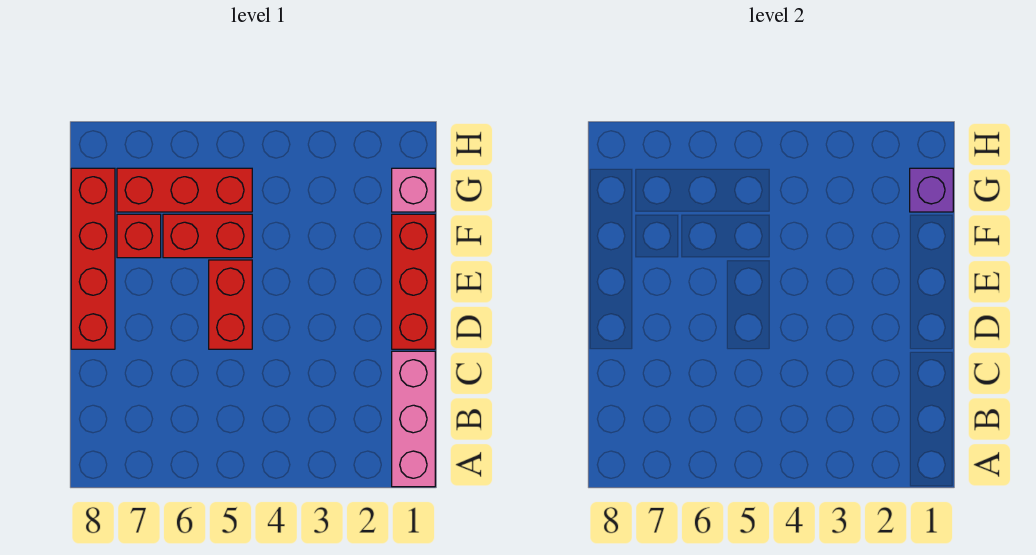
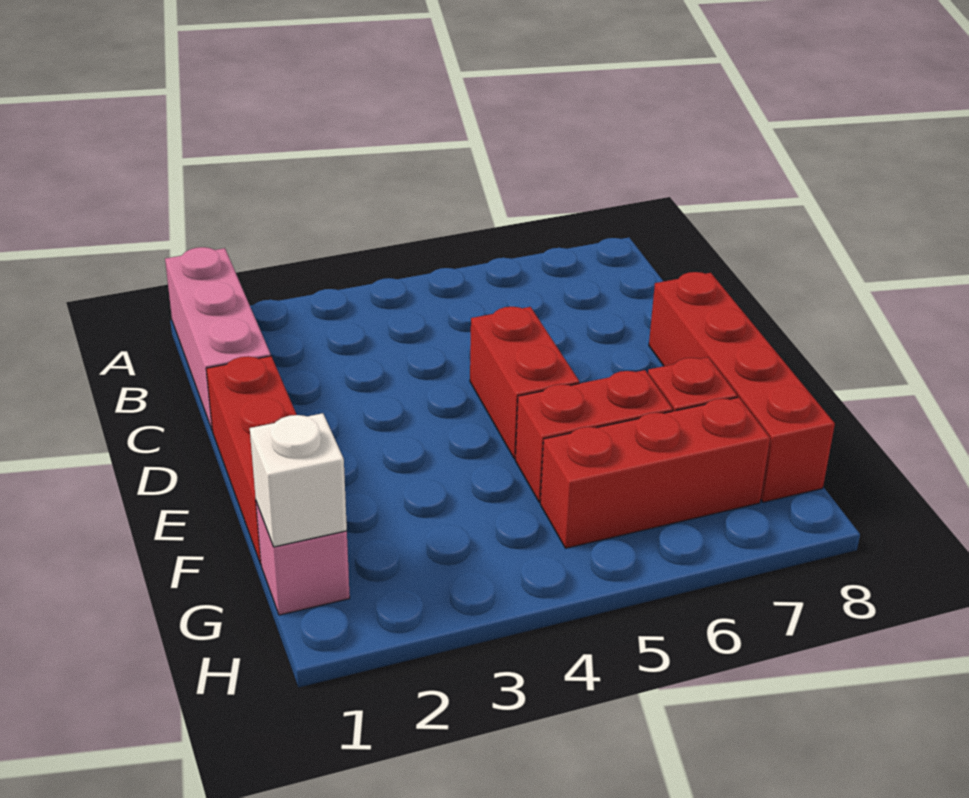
purple brick G1 level 2 -> white brick G1 level 2

